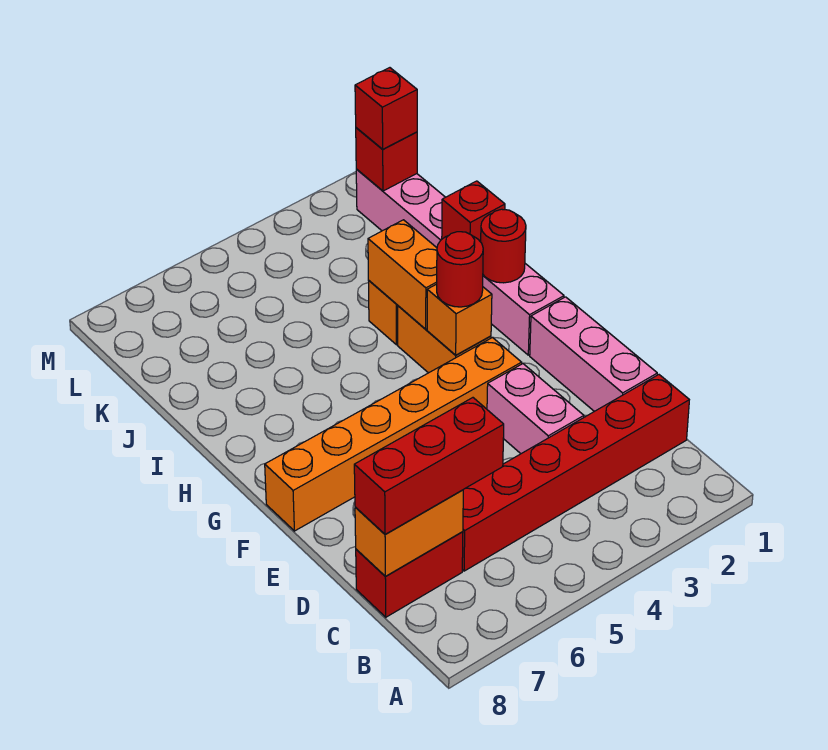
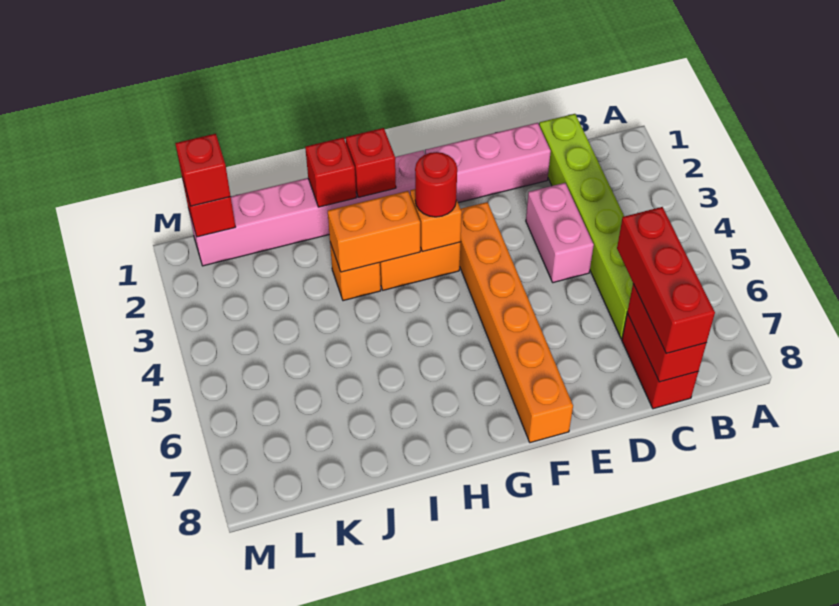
red brick C1:C6 level 1 -> lime brick C1:C6 level 1
orange brick C7:C8 level 2 -> red brick C7:C8 level 2
pink brick D3:E3 level 1 -> pink brick D3:D4 level 1
red round brick H1 level 2 -> red brick H1 level 2

